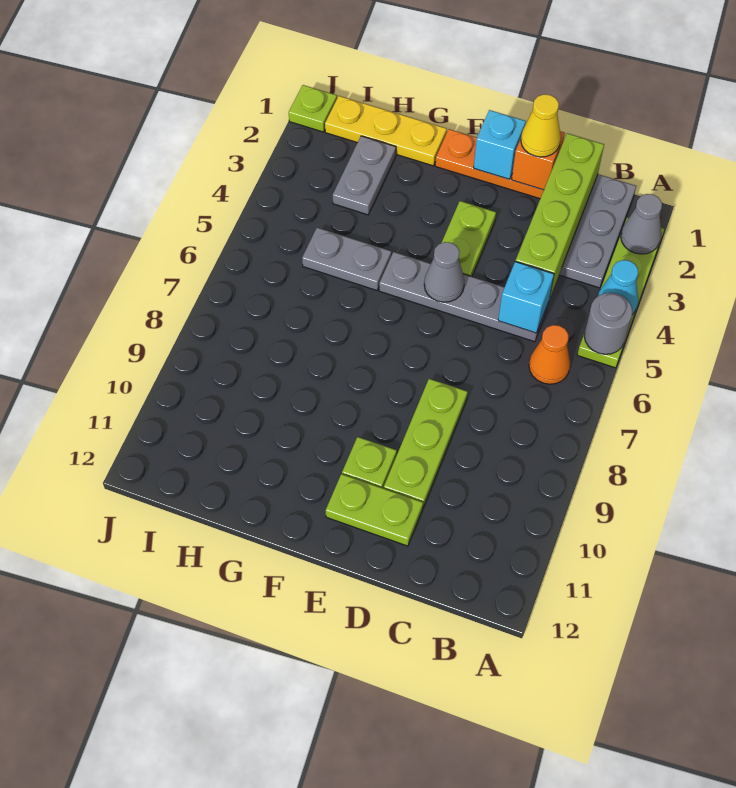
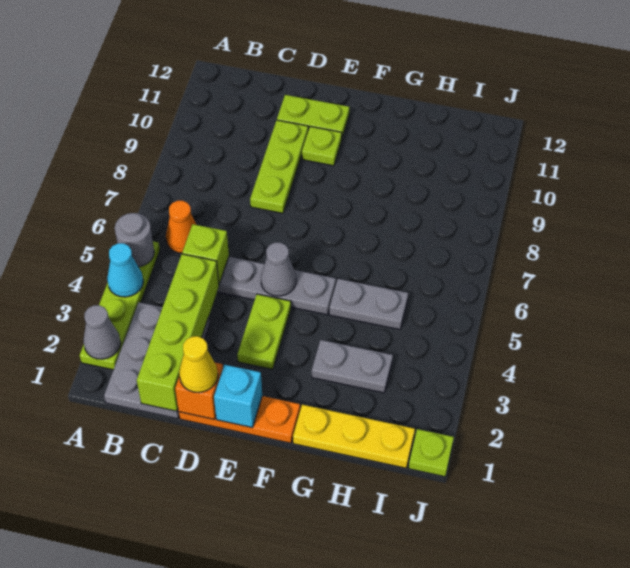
cyan brick C5 level 2 -> lime brick C5 level 2
grey plate H2:H3 level 1 -> grey plate G3:H3 level 1

